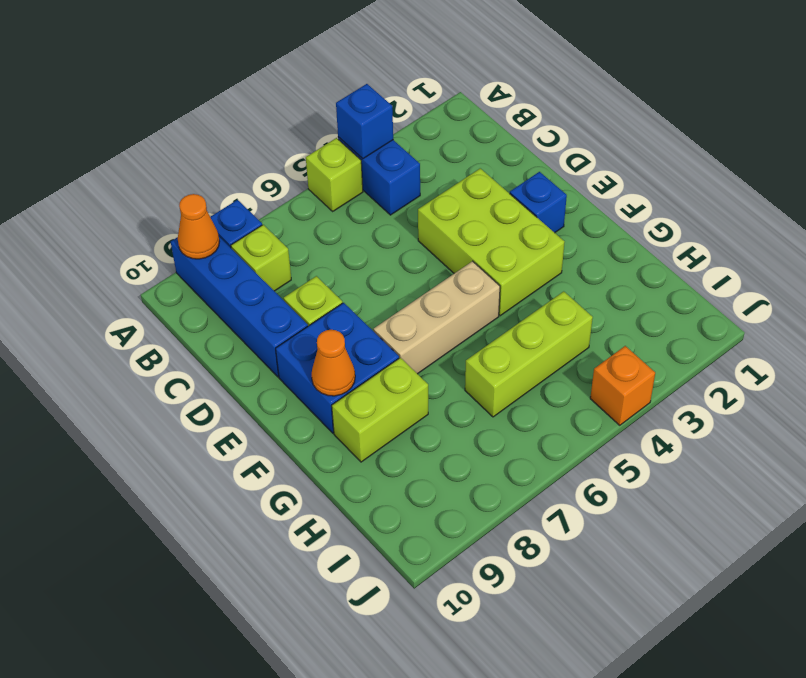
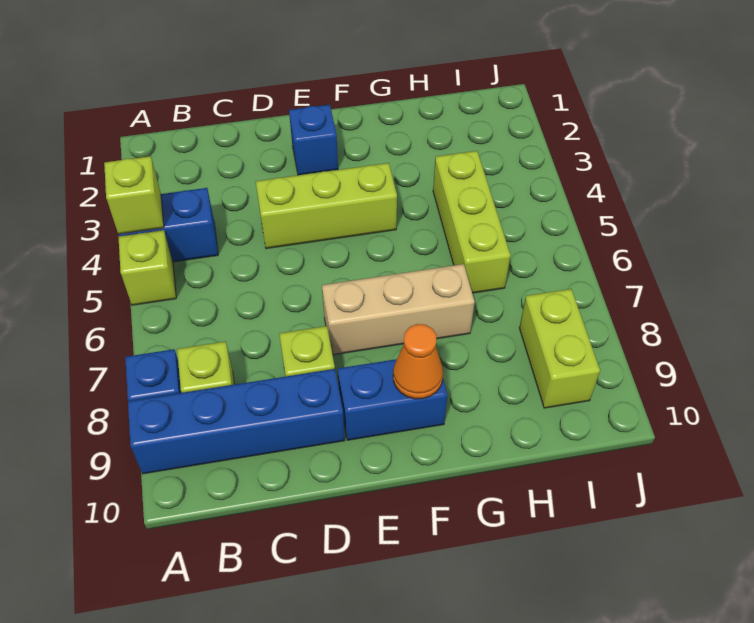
blue brick A4 level 2 -> lime brick A4 level 2
orange cone A9 level 2 -> none
lime brick D3:F4 level 1 -> lime brick D4:F4 level 1
blue brick E8:F9 level 1 -> blue brick E9:F9 level 1
tan brick F5:F7 level 1 -> tan brick E7:G7 level 1
lime brick G8:G9 level 1 -> lime brick I8:I9 level 1
orange brick J4 level 1 -> none

